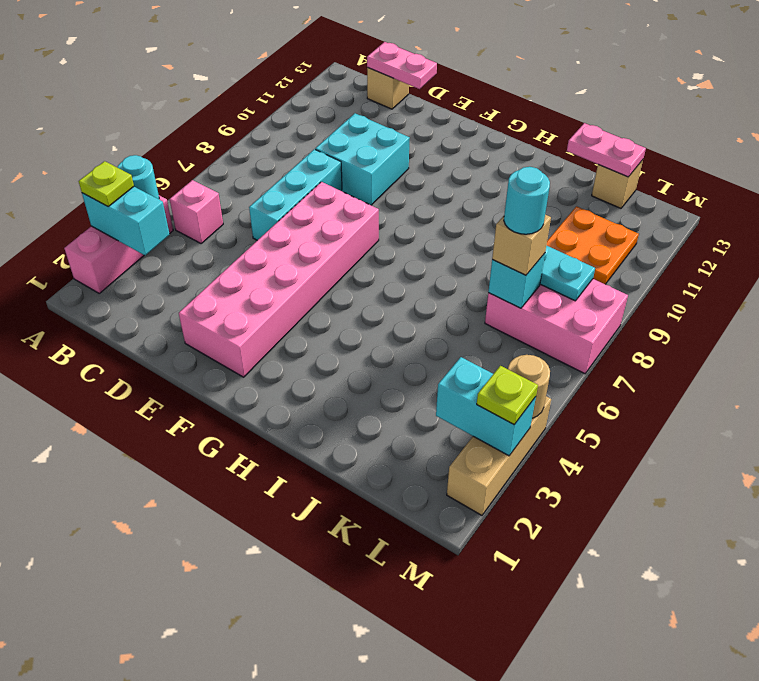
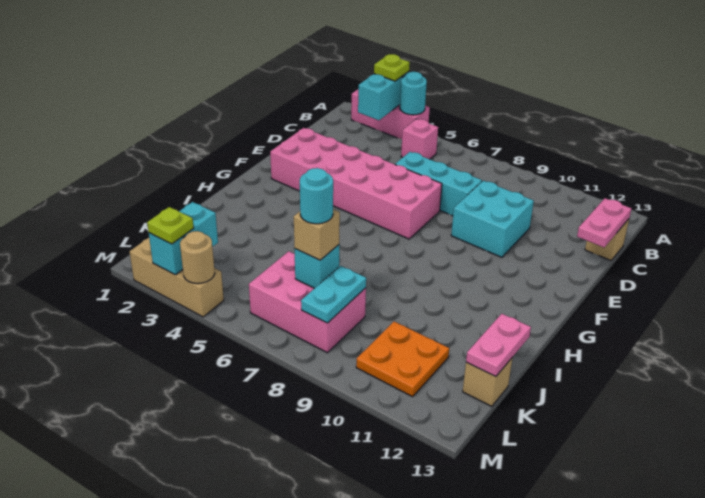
pink brick K7:M8 level 1 -> pink brick K6:L8 level 1

